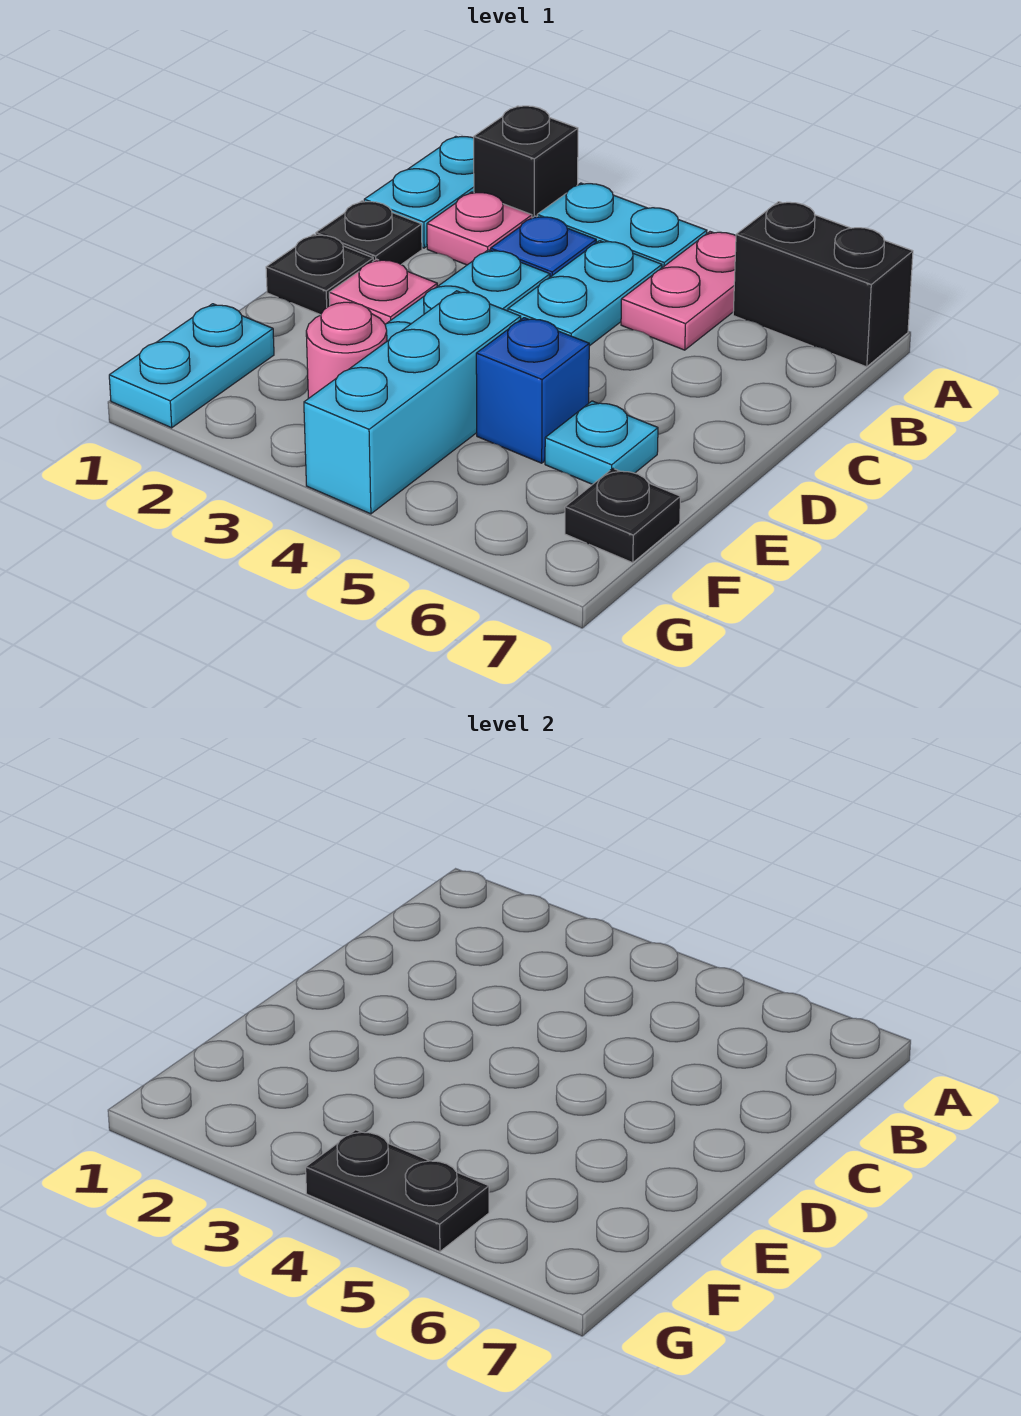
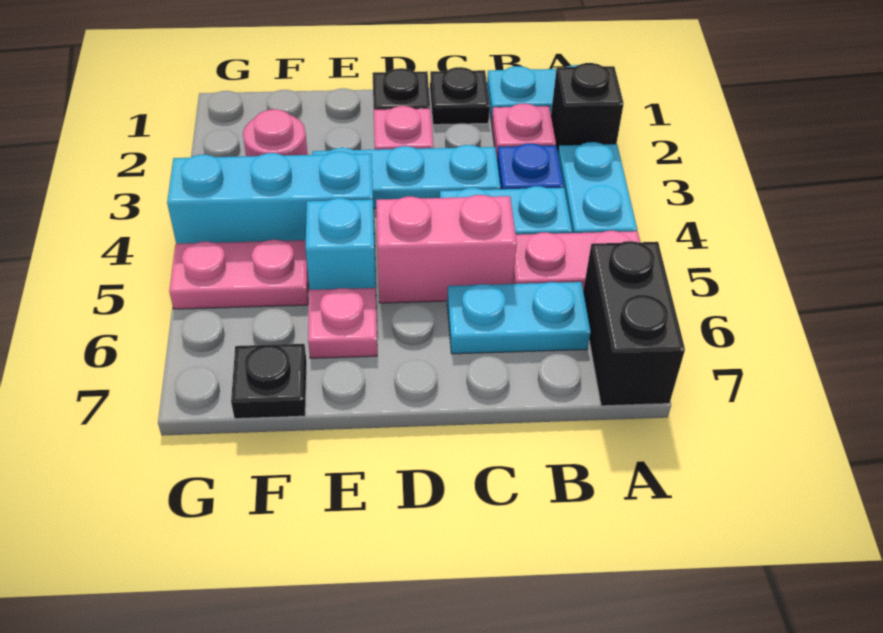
none -> pink brick C5:D5 level 1
blue brick E5 level 1 -> cyan brick E5 level 1
cyan plate E6 level 1 -> pink plate E6 level 1
cyan plate F1:G1 level 1 -> cyan plate B6:C6 level 1
none -> pink plate F5:G5 level 1
black plate G4:G5 level 2 -> none

